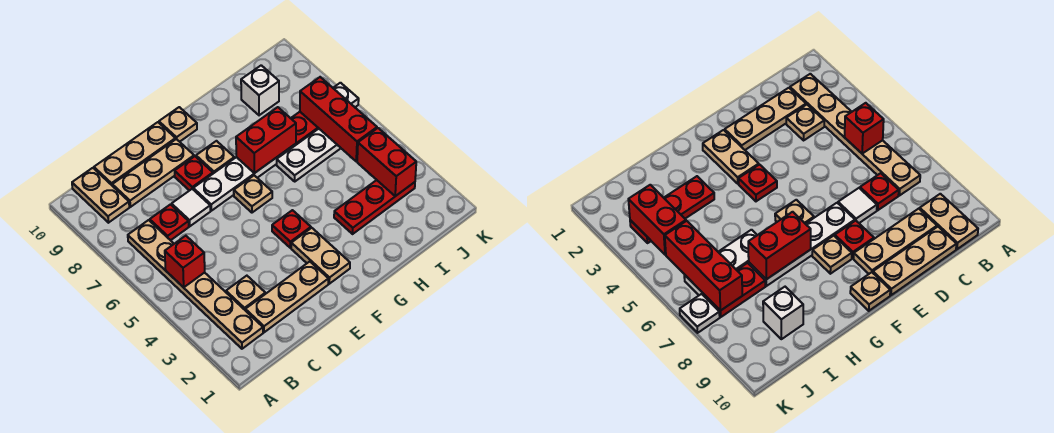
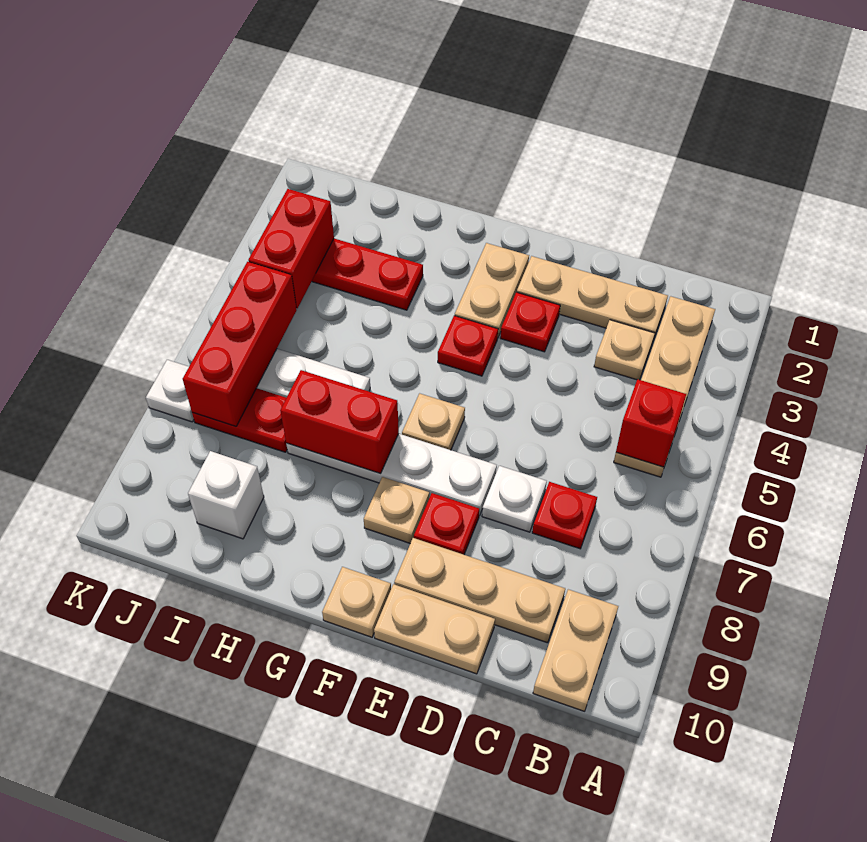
tan plate B2:B7 level 1 -> tan plate B2:B5 level 1
tan plate C10:E10 level 1 -> tan plate D10:E10 level 1
white tile D7 level 1 -> white plate D7 level 1
none -> red plate E3 level 1

